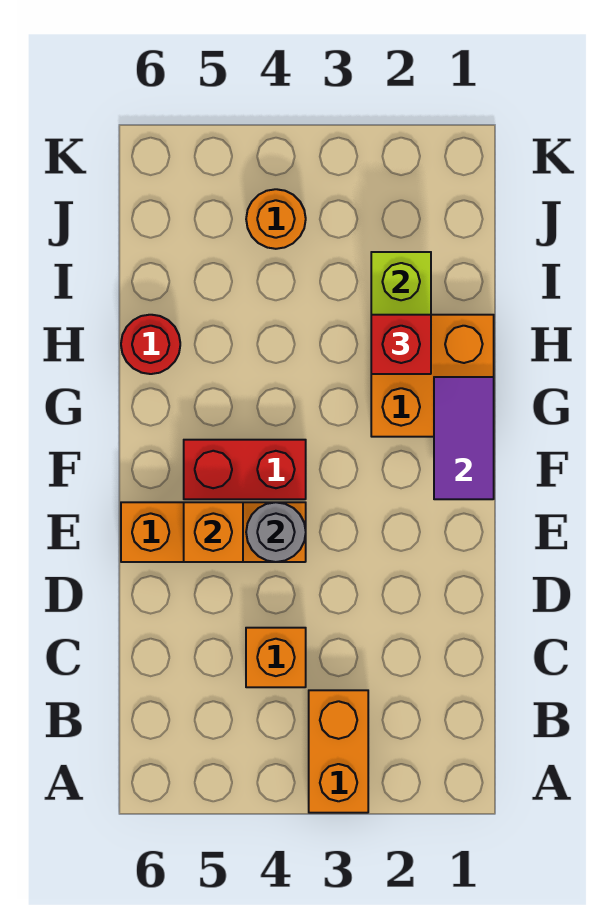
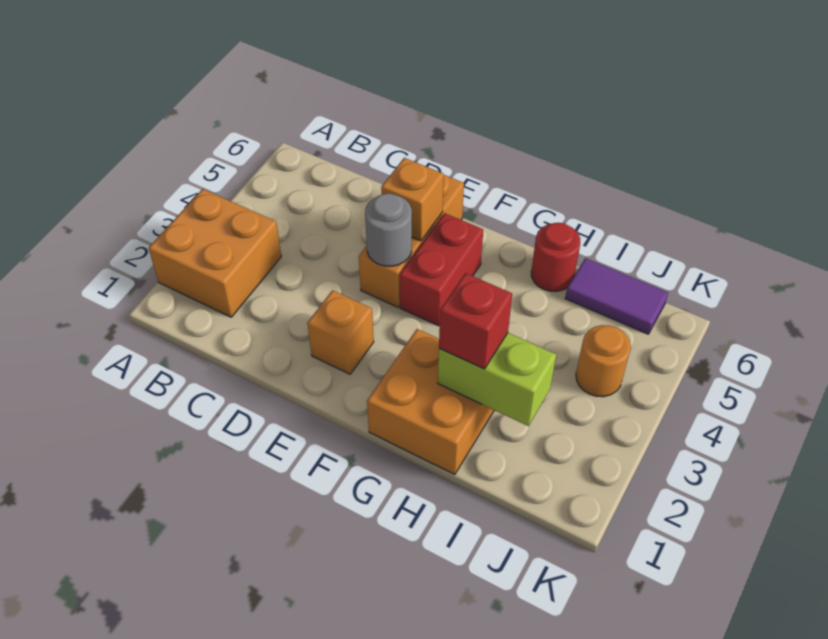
orange brick A3:B3 level 1 -> orange brick A2:B3 level 1
orange brick C4 level 1 -> orange brick E2 level 1
purple tile F1:G1 level 2 -> purple tile I6:J6 level 1

